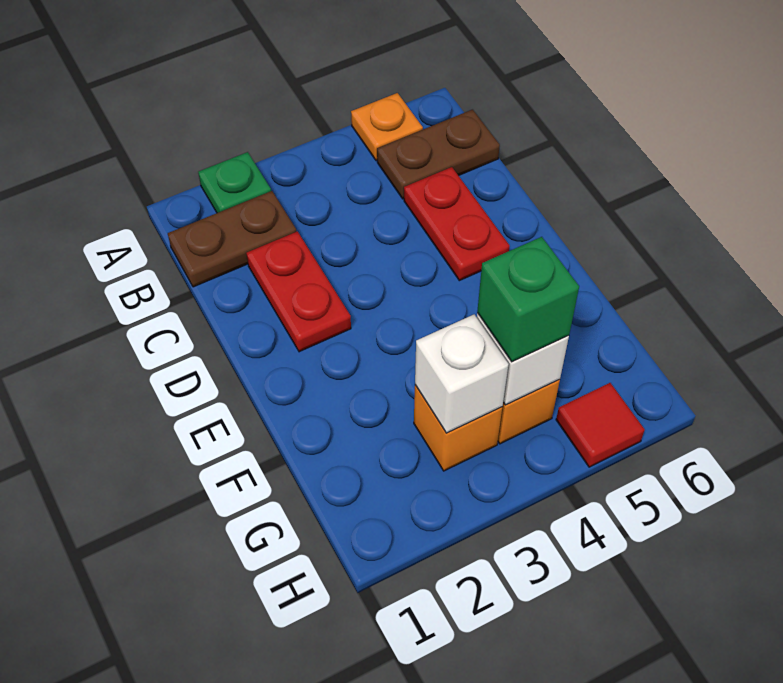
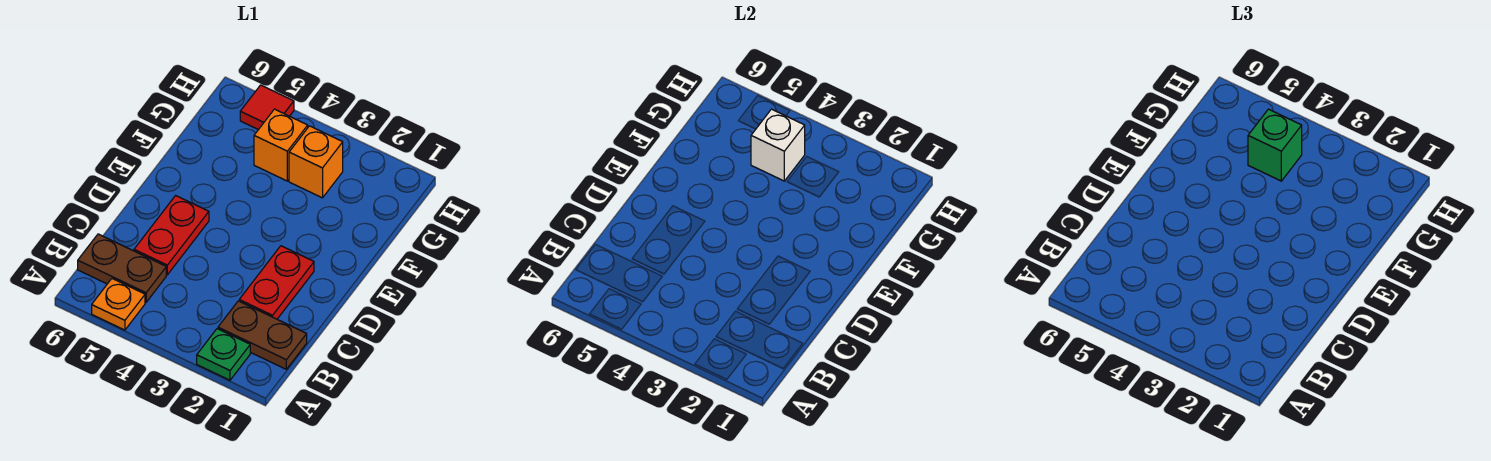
white brick G3 level 2 -> none

